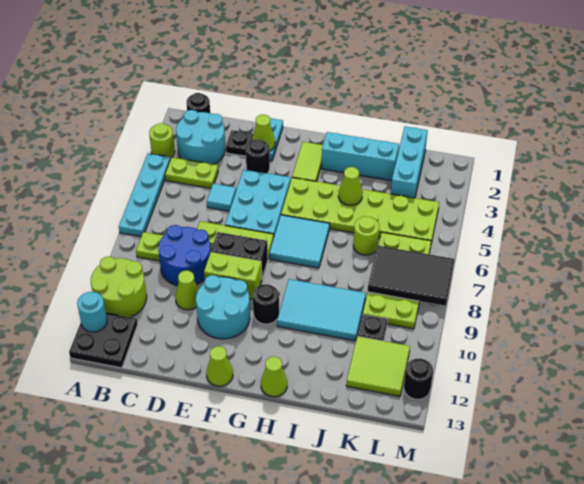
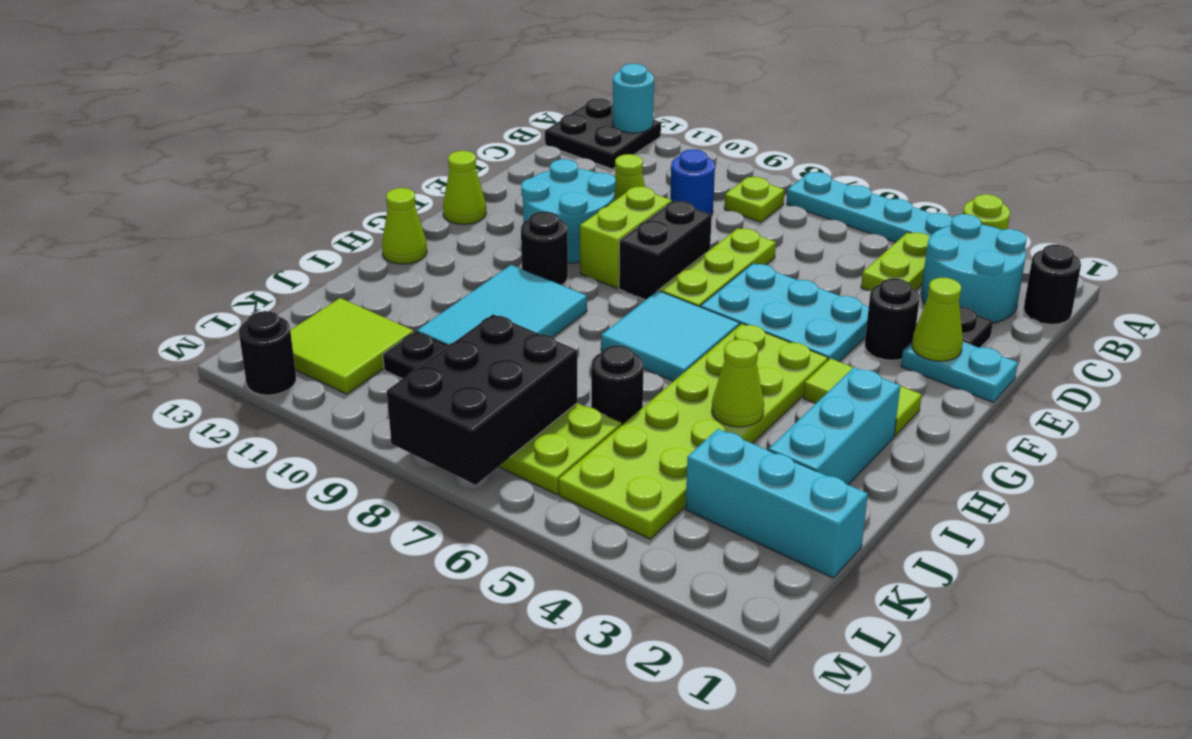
lime round brick A10:B11 level 1 -> none
blue round brick C8:D9 level 1 -> blue round brick C9 level 1
cyan tile D5 level 1 -> none
lime round brick J6 level 1 -> black round brick J6 level 1
black tile K7:M8 level 2 -> black brick K7:M8 level 2

